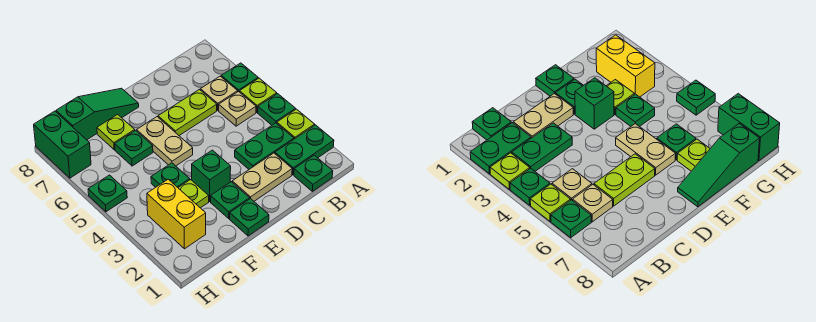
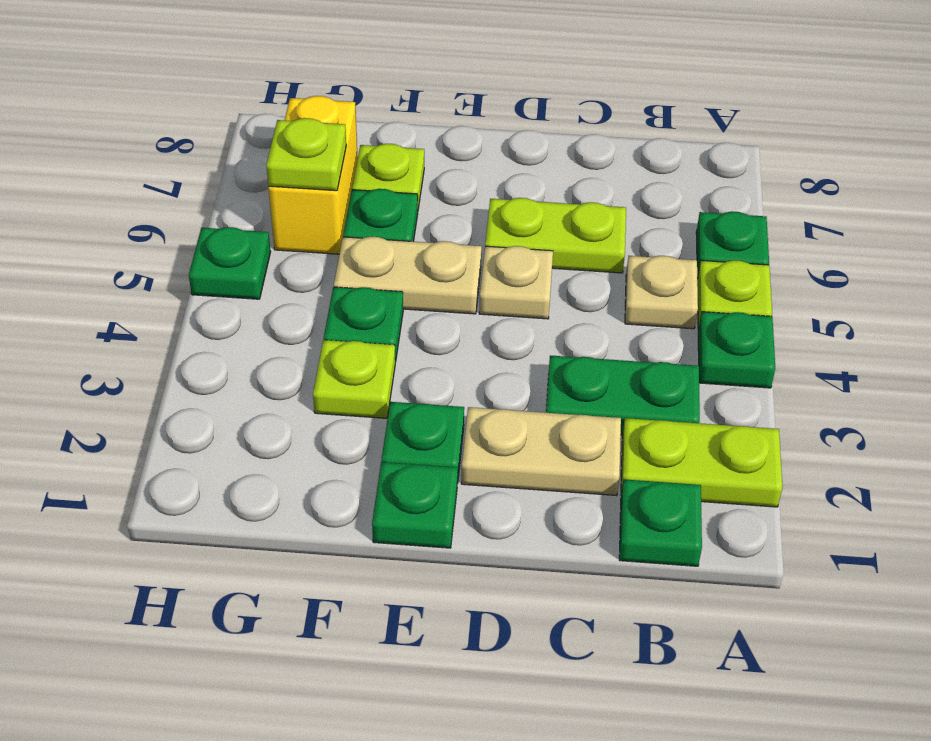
green plate A2:B2 level 1 -> lime plate A2:B2 level 1
lime plate A3 level 1 -> lime plate G6 level 2
tan plate B6 level 1 -> tan plate D5 level 1
green brick E3 level 1 -> none
tan plate E5:E6 level 1 -> tan plate E5:F5 level 1
green slope E8:G8 level 1 top G -> none
yellow brick G2:G3 level 1 -> yellow brick G6:G7 level 1
green brick H7:H8 level 1 -> none

